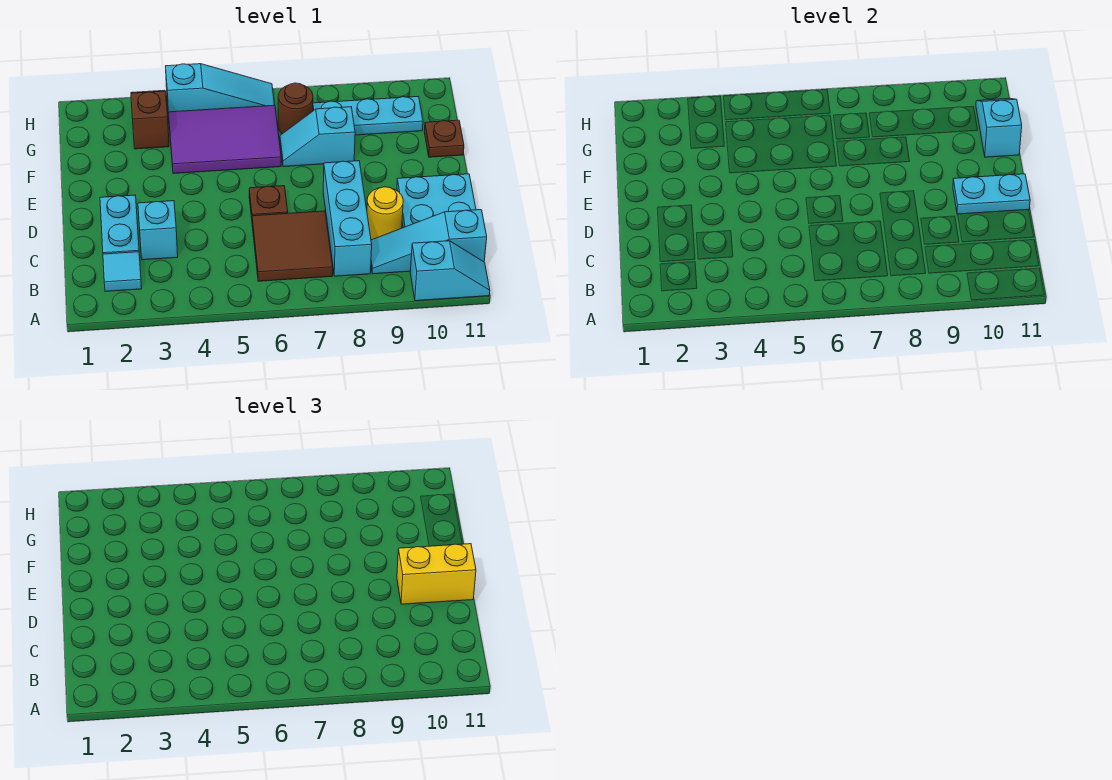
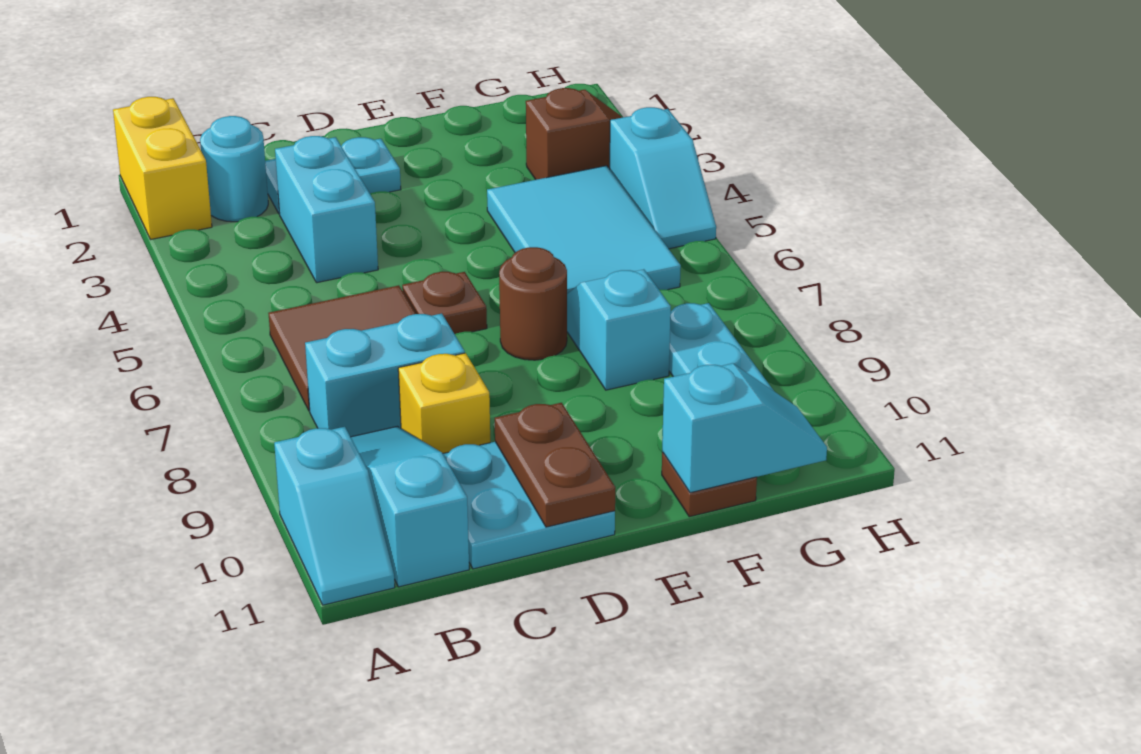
cyan tile B2 level 1 -> cyan round brick B2 level 1
cyan brick B8:D8 level 1 -> cyan brick B8:C8 level 1
cyan brick C3 level 1 -> cyan brick C3:C4 level 1
yellow round brick C9 level 1 -> yellow brick C9 level 1
cyan plate D10:D11 level 2 -> brown plate D10:D11 level 2
yellow brick D10:D11 level 3 -> yellow brick A1:A2 level 1
purple tile F4:G6 level 1 -> cyan tile F4:G6 level 1
brown round brick G7 level 1 -> brown round brick E7 level 1
cyan slope H4:H6 level 1 top 4 -> cyan slope H4:H5 level 1 top 4

